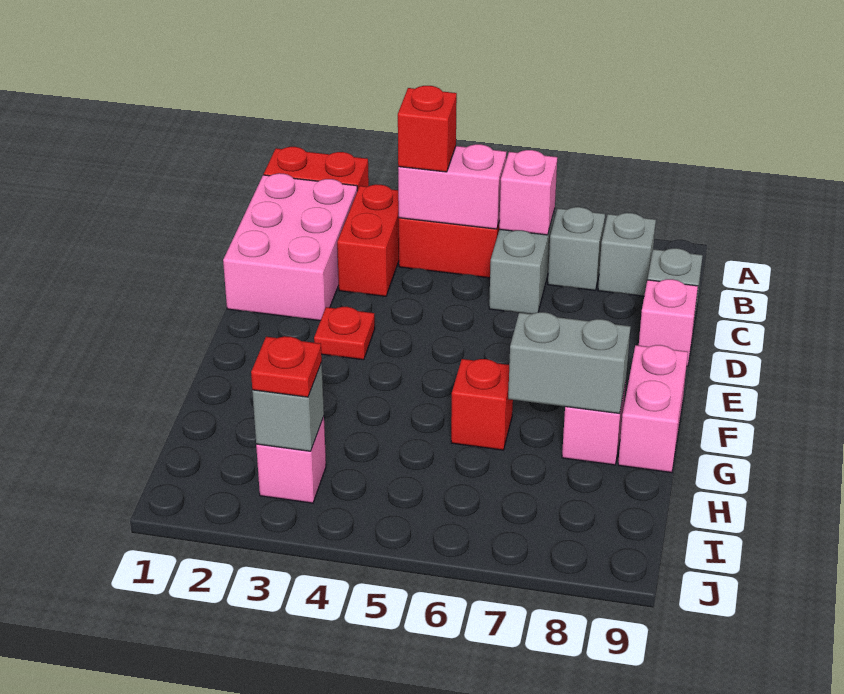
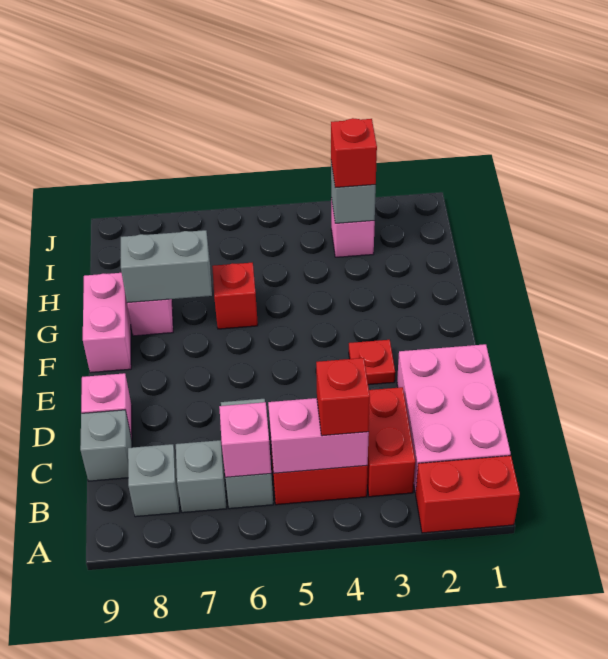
red plate I3 level 3 -> red brick I3 level 3

